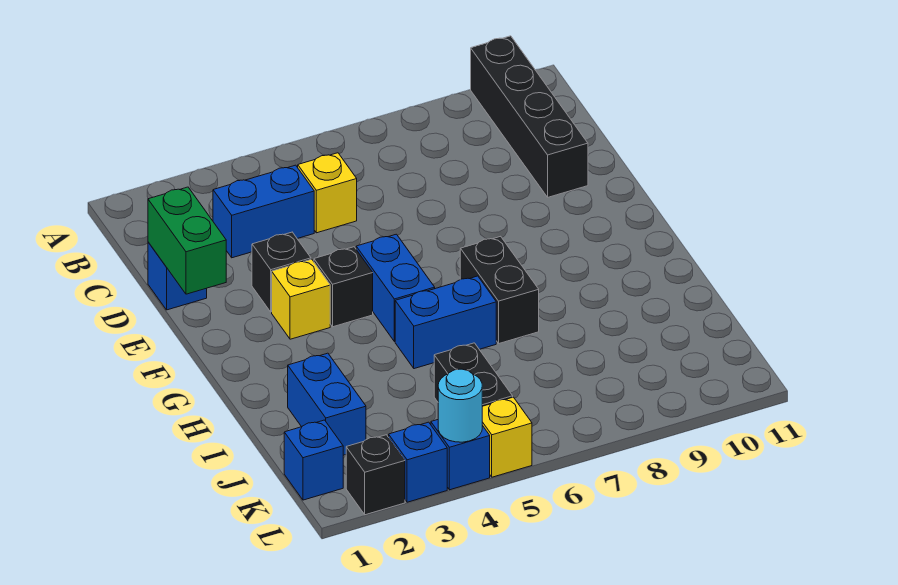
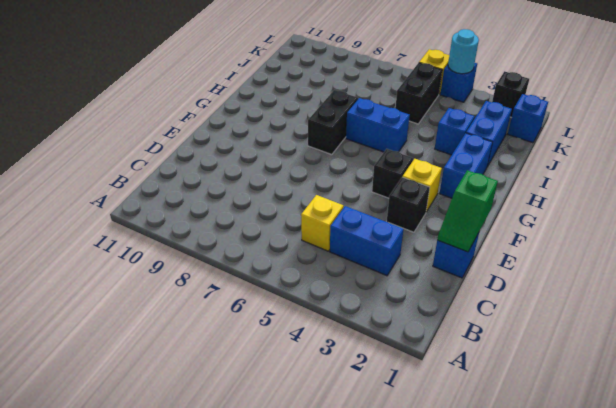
black brick A10:D10 level 1 -> none
green brick D1:E1 level 2 -> green slope D1:E1 level 2 top E
blue brick F5:G5 level 1 -> blue brick G2:H2 level 1
blue brick L3 level 1 -> blue brick I3 level 1

